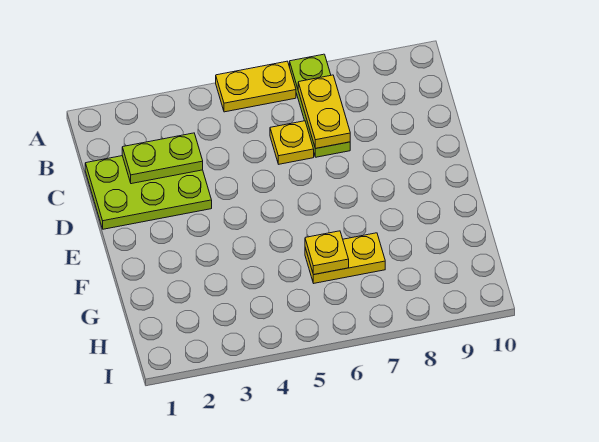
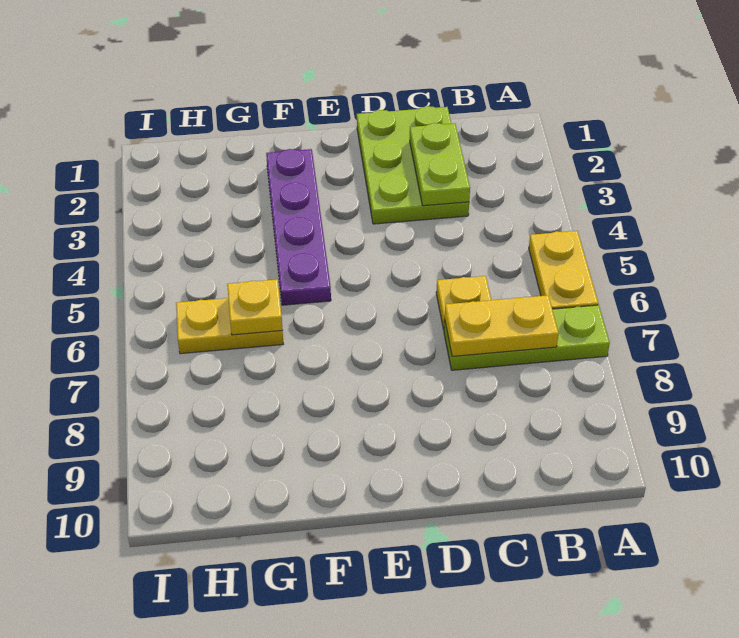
none -> purple plate F2:F5 level 1
yellow plate G6:G7 level 1 -> yellow plate G6:H6 level 1

